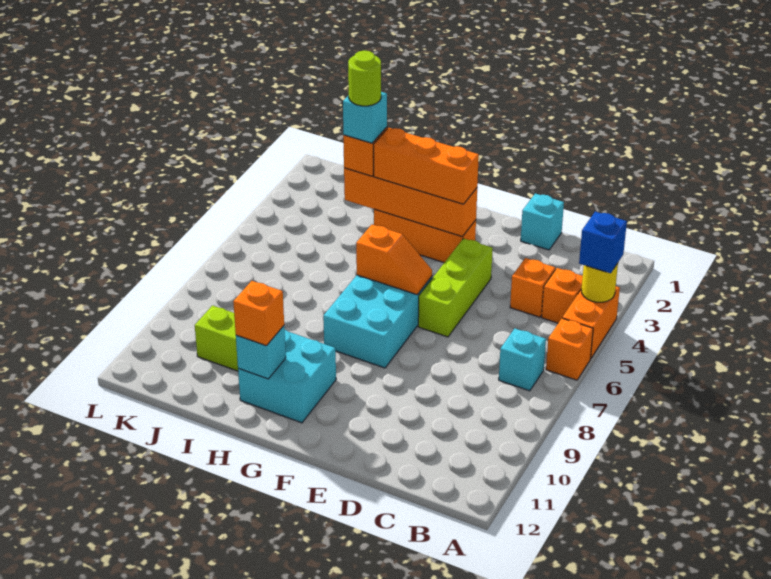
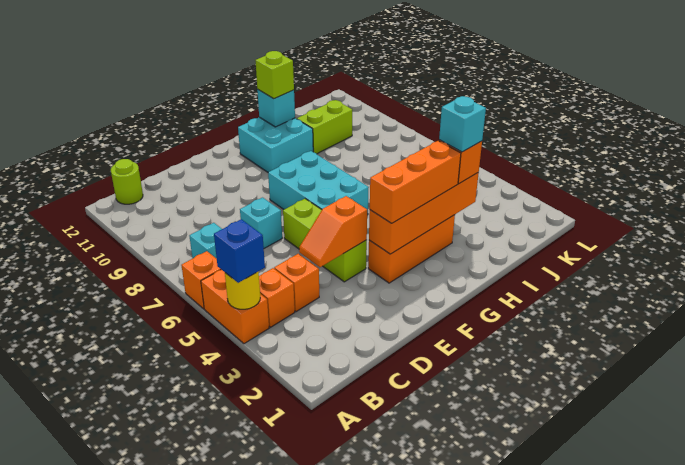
cyan brick D1 level 1 -> cyan brick D7 level 1
orange slope F6:G6 level 2 top G -> orange slope D4:E4 level 2 top E
orange brick H11 level 3 -> lime brick H11 level 3
lime round brick I3 level 5 -> lime round brick B12 level 1

